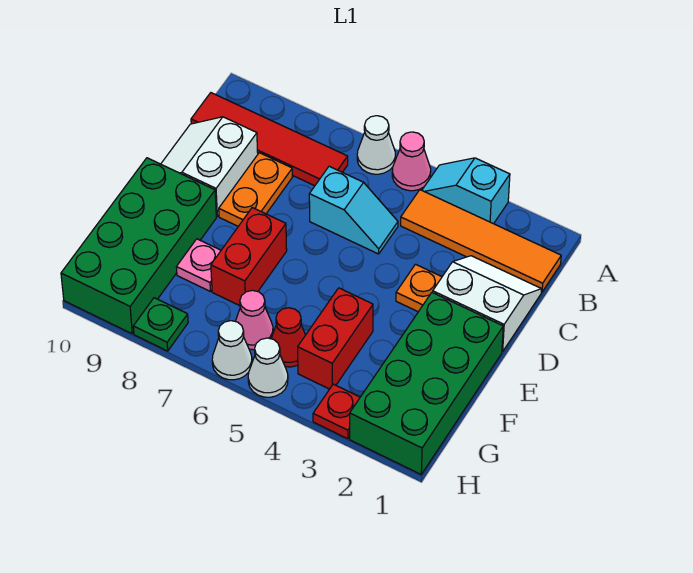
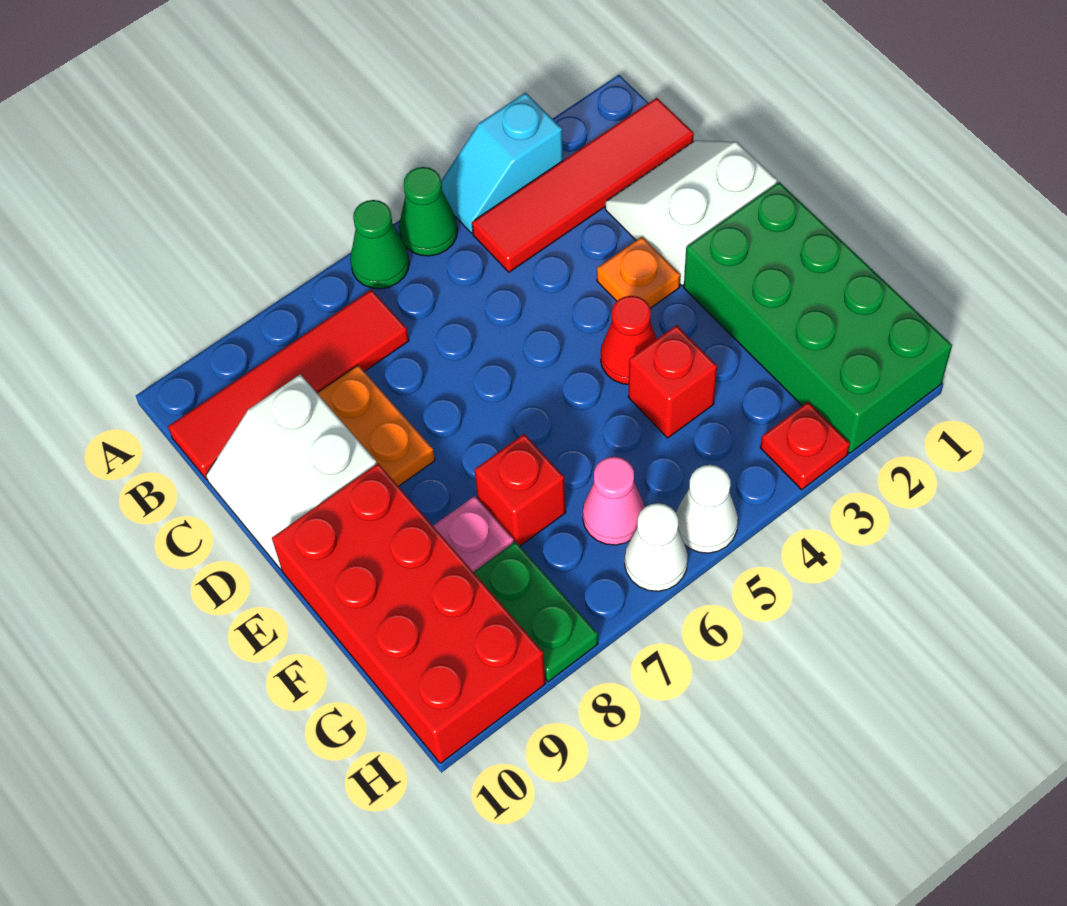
pink cone A5 level 1 -> green cone A5 level 1
white cone A6 level 1 -> green cone A6 level 1
orange tile B1:B4 level 1 -> red tile B1:B4 level 1
cyan slope C5:C6 level 1 top 6 -> none
red brick E7:F7 level 1 -> red brick F7 level 1
green brick E9:H10 level 1 -> red brick E9:H10 level 1
red brick F4:G4 level 1 -> red brick F4 level 1
red cone G5 level 1 -> red cone E4 level 1
green plate H8 level 1 -> green plate G8:H8 level 1

